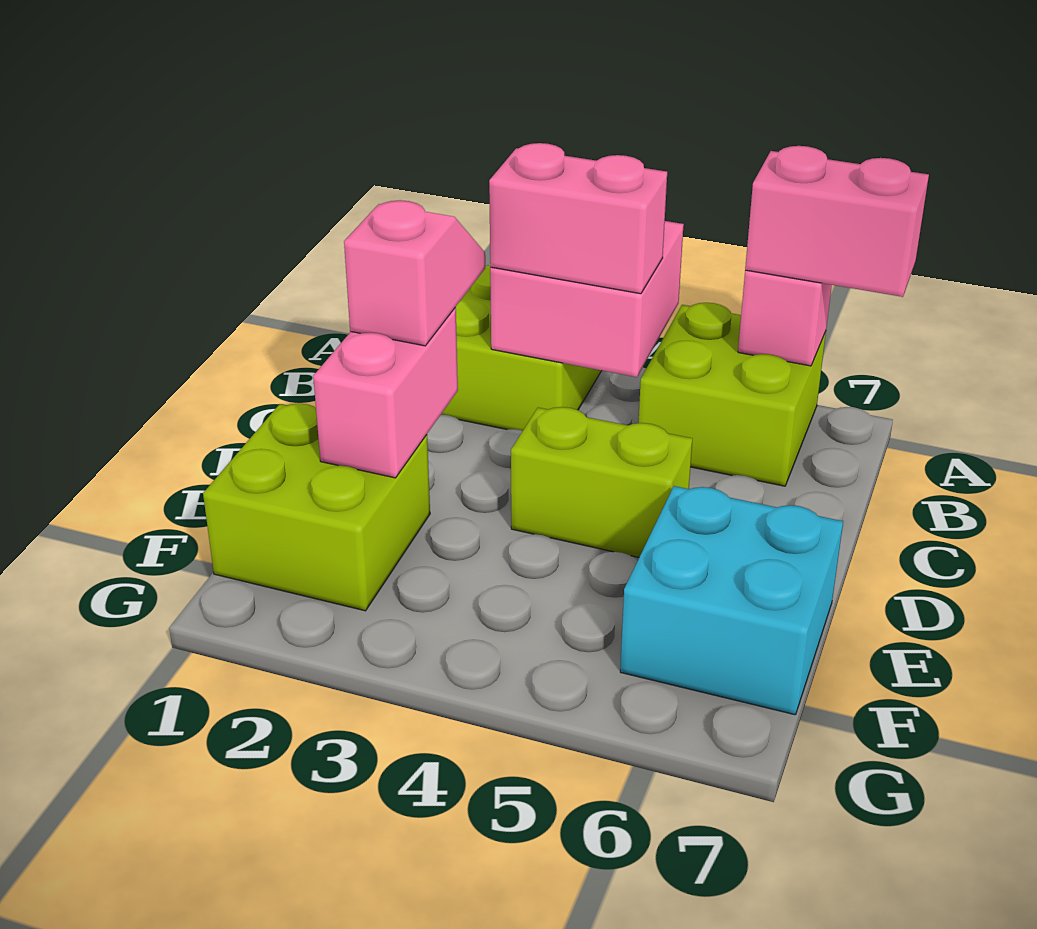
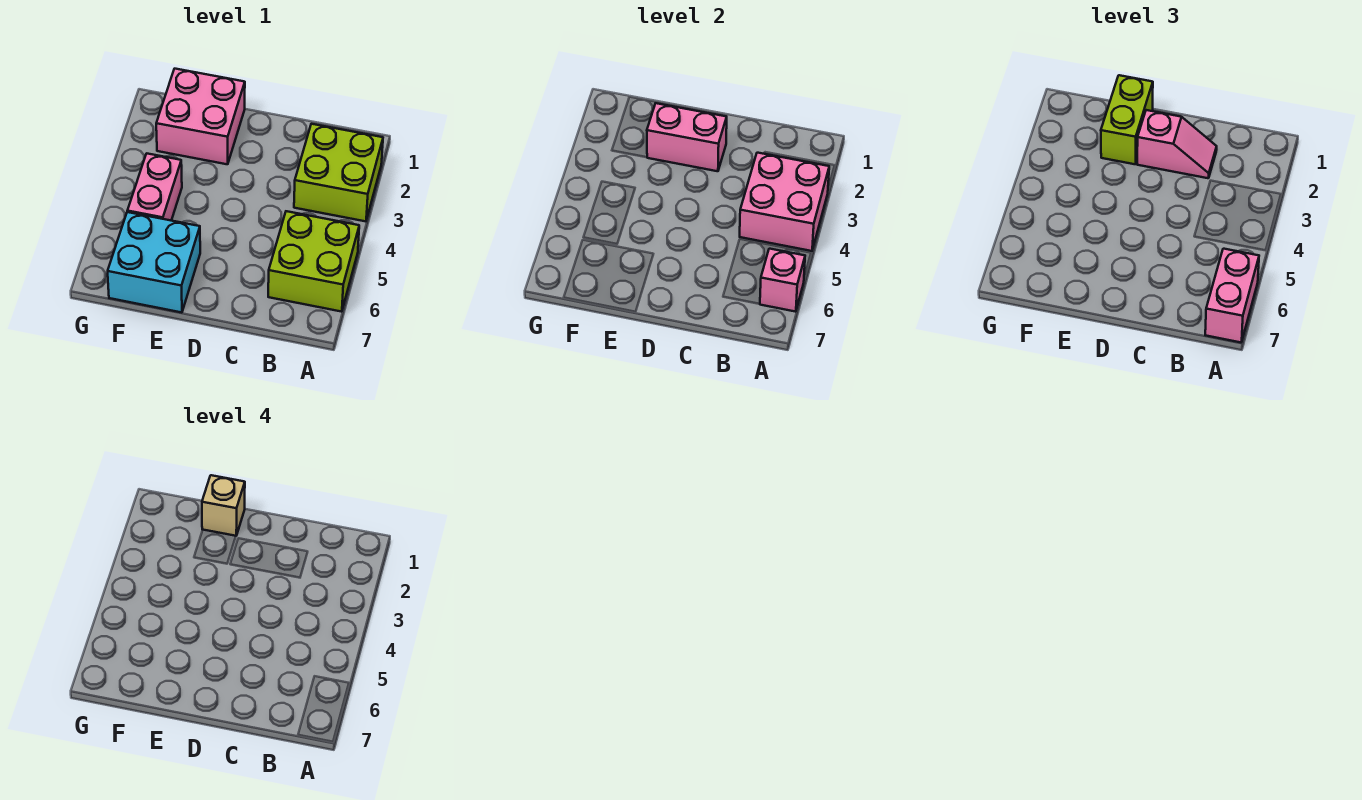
pink brick B3:B4 level 3 -> pink brick F4:F5 level 1
lime brick D4:D5 level 1 -> lime brick E1:E2 level 3
lime brick E1:F2 level 1 -> pink brick E1:F2 level 1
none -> tan brick E1 level 4

